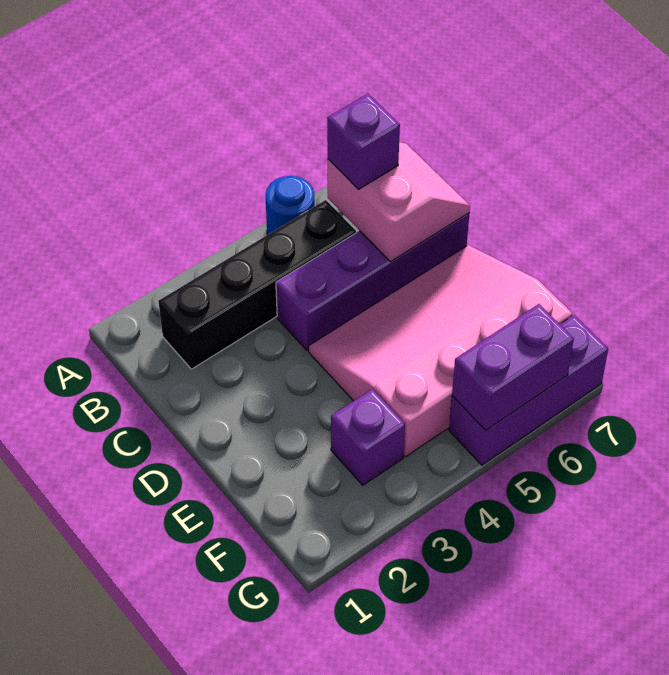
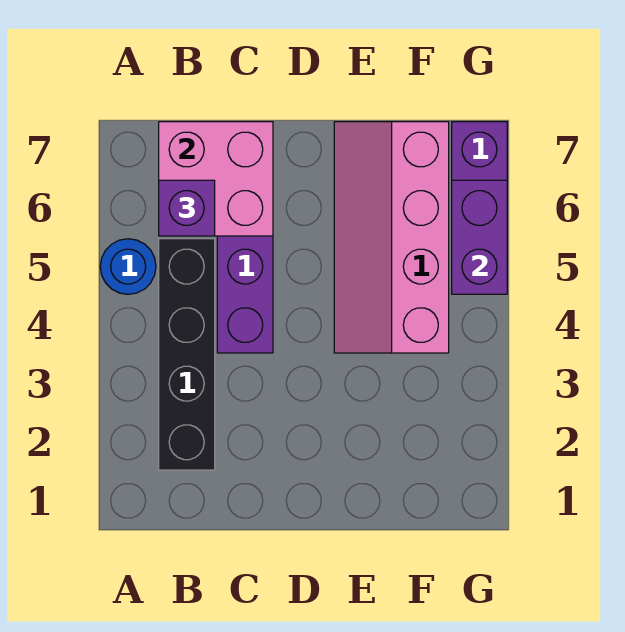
pink slope B6:C7 level 2 top 6 -> pink brick B6:C7 level 2
pink slope D4:F7 level 1 top F -> pink slope E4:F7 level 1 top F
purple brick F3 level 1 -> none

